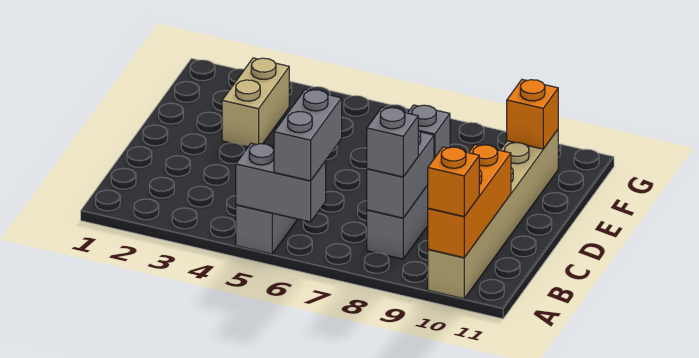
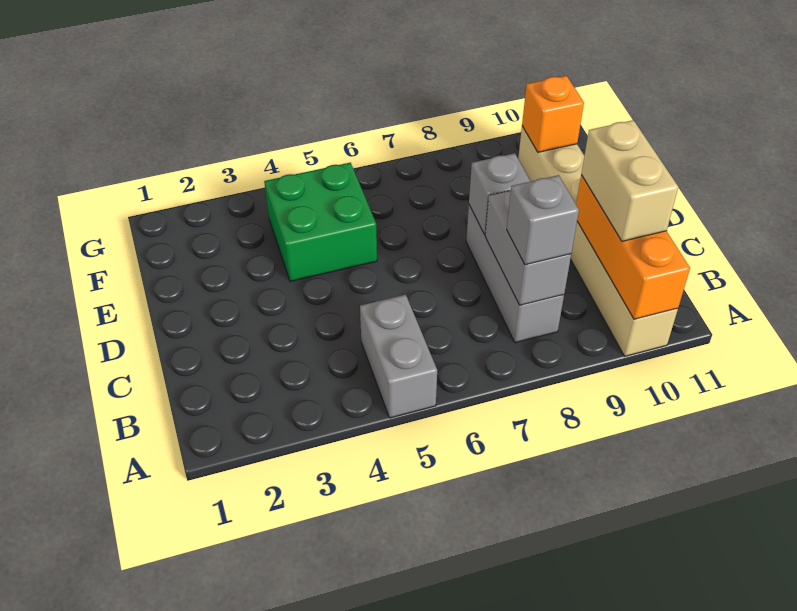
grey brick A5:A6 level 2 -> none
grey brick A6:B6 level 3 -> none
orange brick A10 level 3 -> none
tan brick E3:F3 level 1 -> tan brick B10:C10 level 3
none -> green brick E4:F5 level 1

